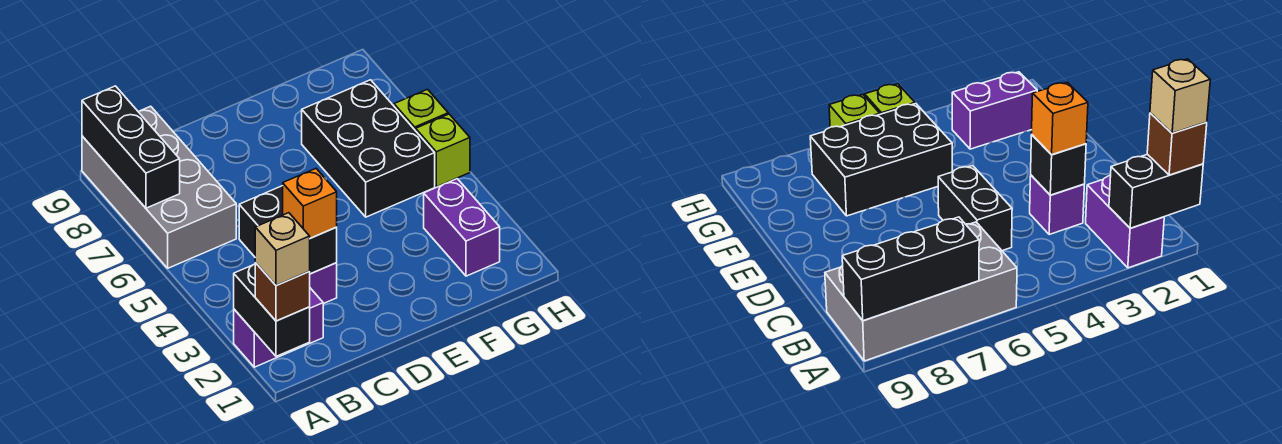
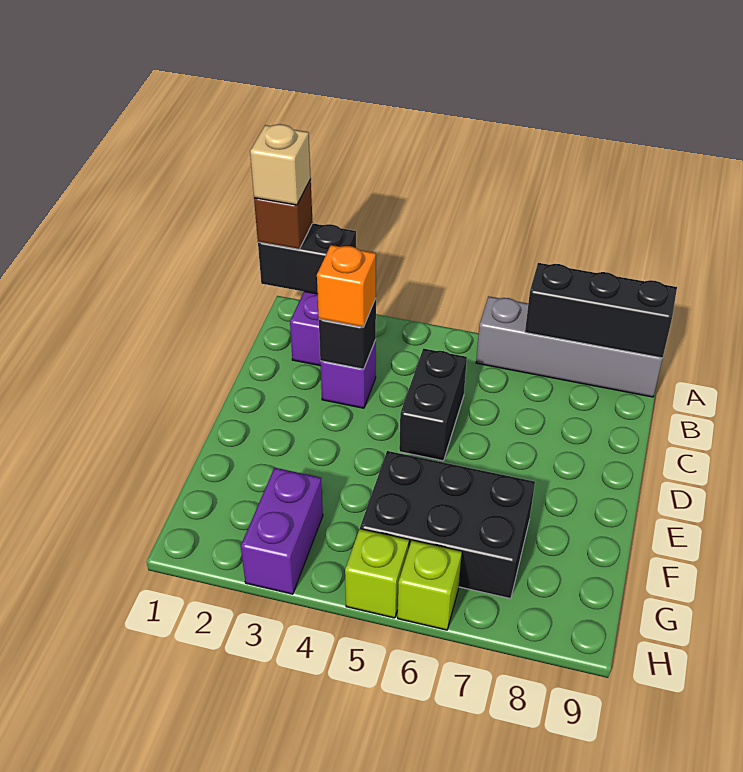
grey brick A6:B9 level 1 -> grey brick A6:A9 level 1
purple brick G2:G3 level 1 -> purple brick G3:H3 level 1

